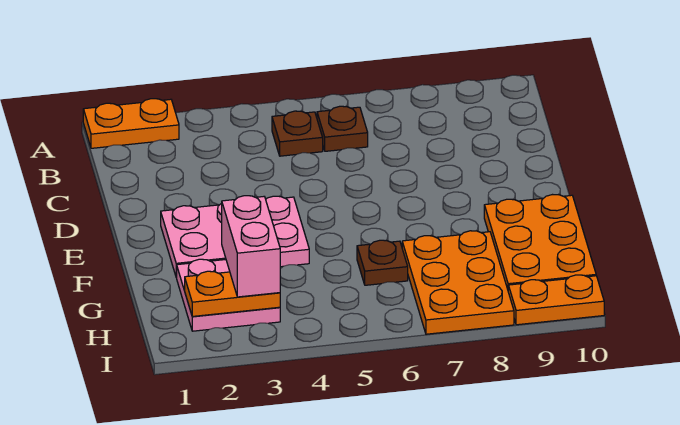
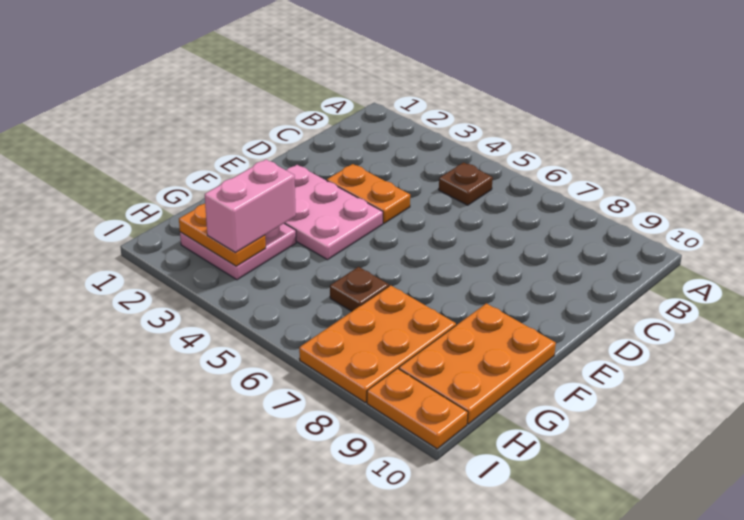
orange plate A1:A2 level 1 -> orange plate D3:D4 level 1
brown plate B6 level 1 -> none

